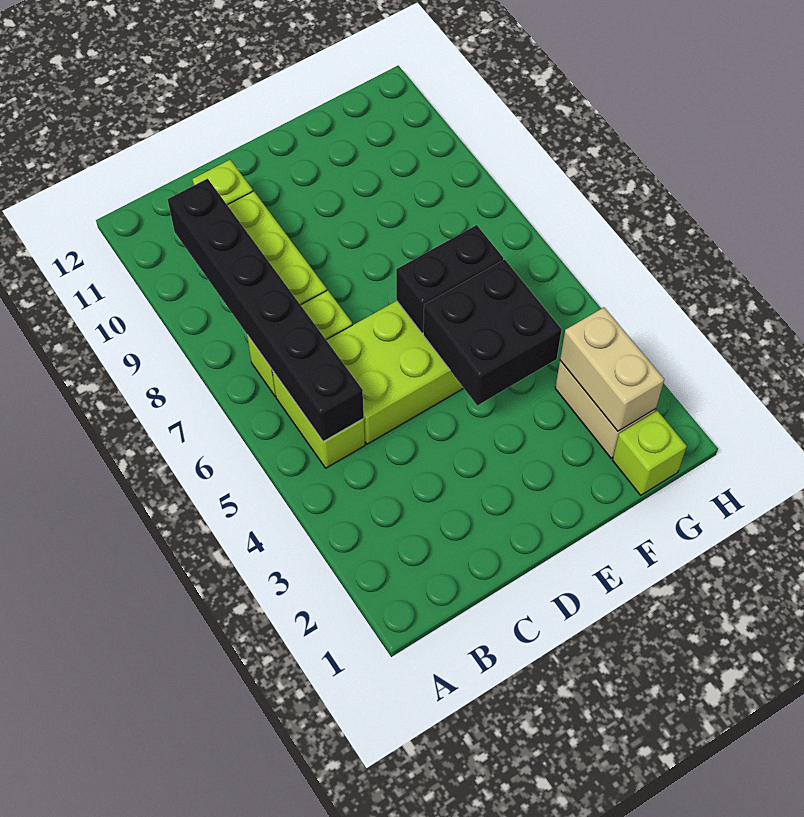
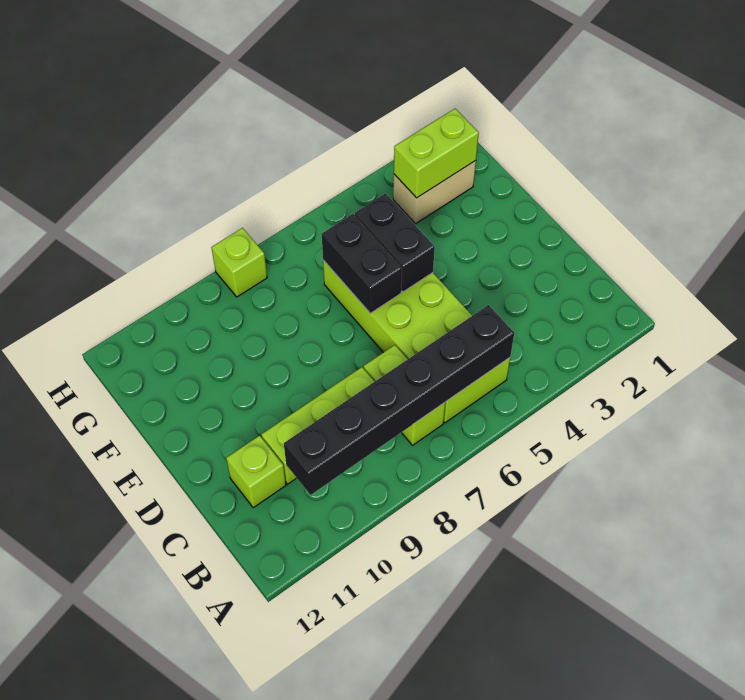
black brick E4:F5 level 2 -> black brick E5:F5 level 2
lime brick G1 level 1 -> lime brick H8 level 1
tan brick G2:G3 level 2 -> lime brick G2:G3 level 2

